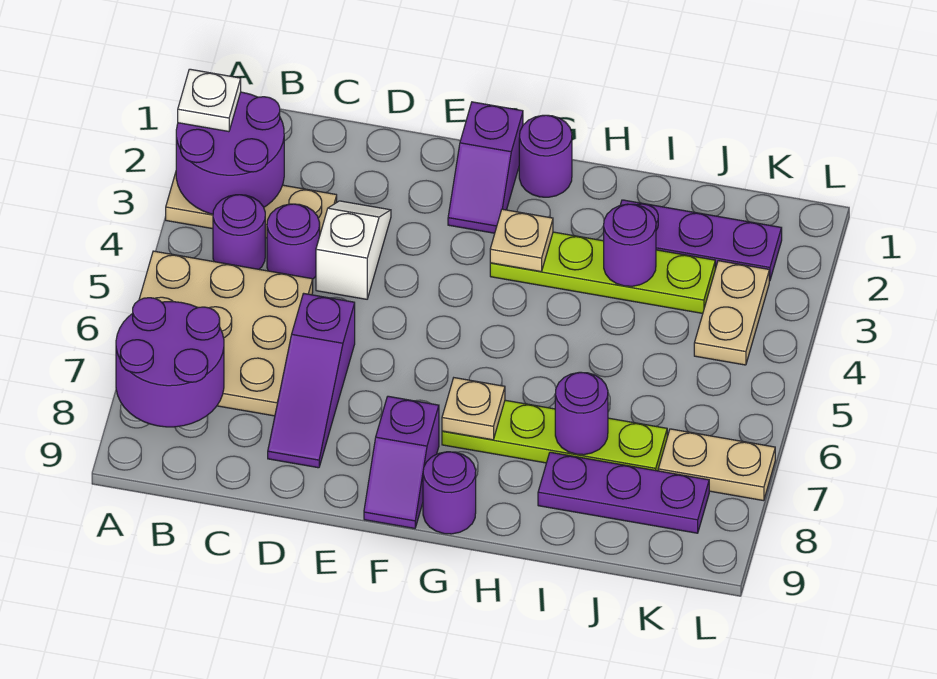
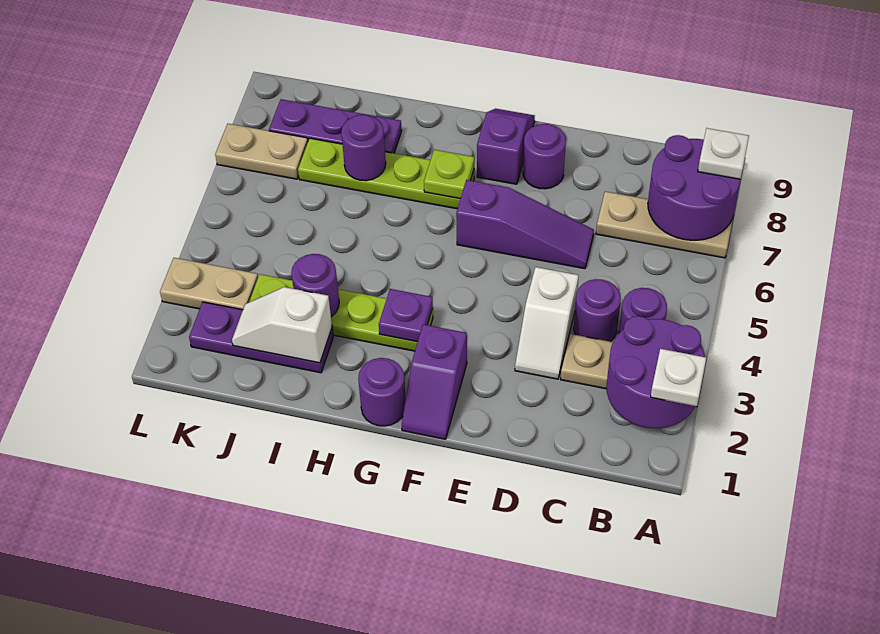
tan plate A5:C7 level 1 -> tan plate A7:C7 level 1
none -> white plate A8 level 3
purple slope D6:D8 level 1 top 6 -> purple slope D6:F6 level 1 top F
purple slope F1:F2 level 1 top 1 -> purple slope F1:F2 level 1 top 2
tan plate G3 level 2 -> purple plate G3 level 2
tan plate G7 level 2 -> lime plate G7 level 2
purple round brick G9 level 1 -> purple round brick E8 level 1
none -> white slope I2:J2 level 2 top I
tan plate K3:K4 level 1 -> tan plate K3:L3 level 1

